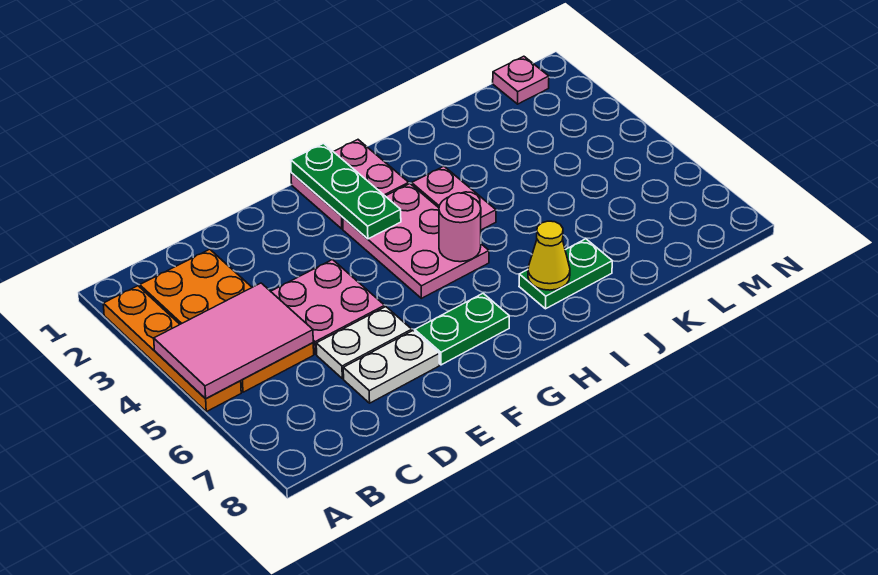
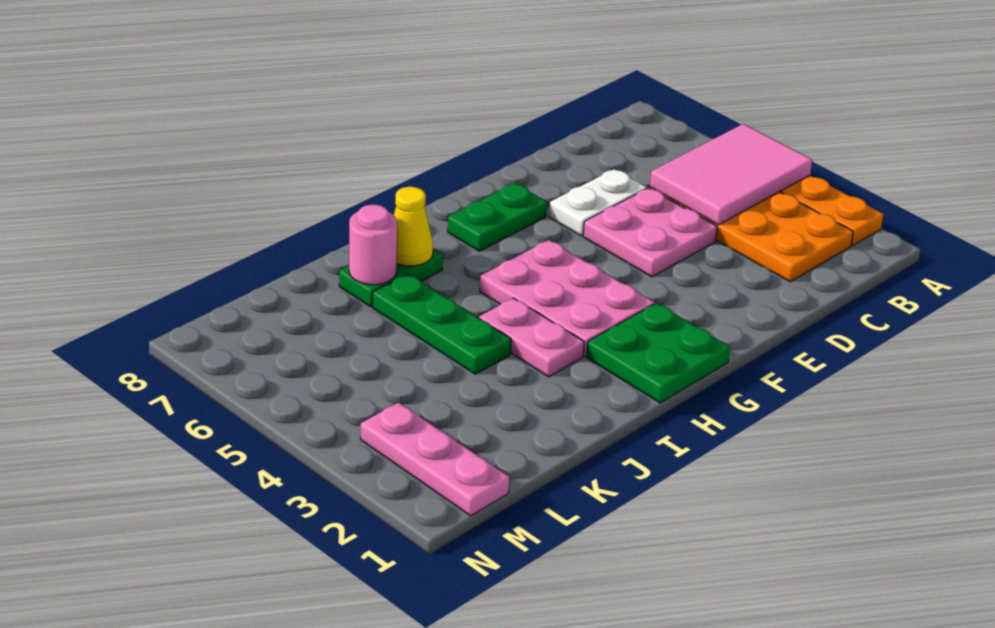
white plate D7:E7 level 1 -> none
pink plate G1:H2 level 1 -> green plate G1:H2 level 1
green plate G1:G3 level 2 -> green plate J4:J6 level 1
pink round brick H5 level 2 -> pink round brick J7 level 2
pink plate M1 level 1 -> pink plate M1:M3 level 1

